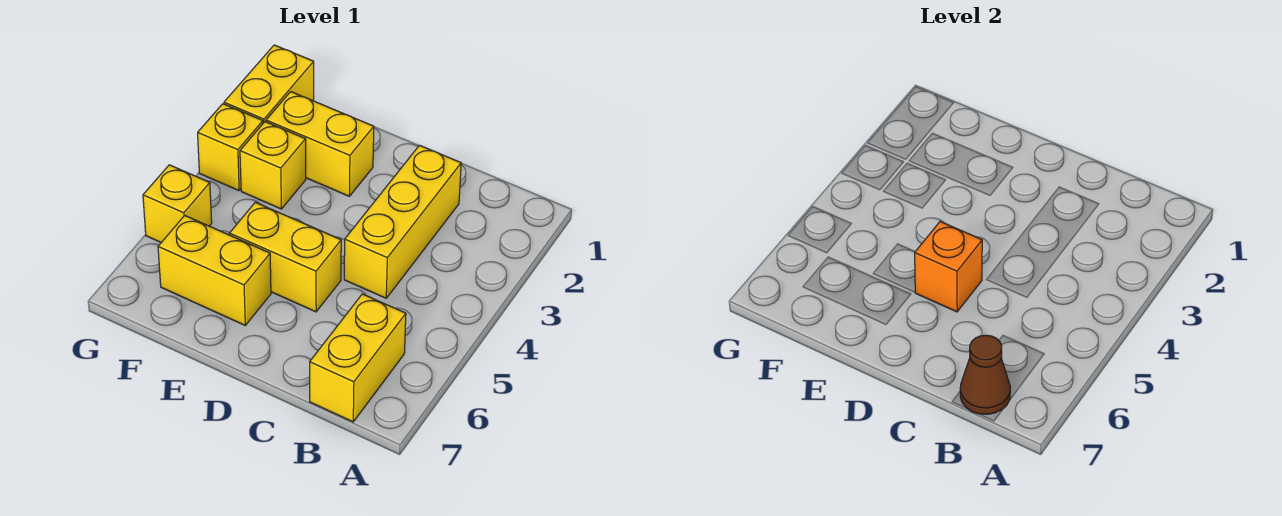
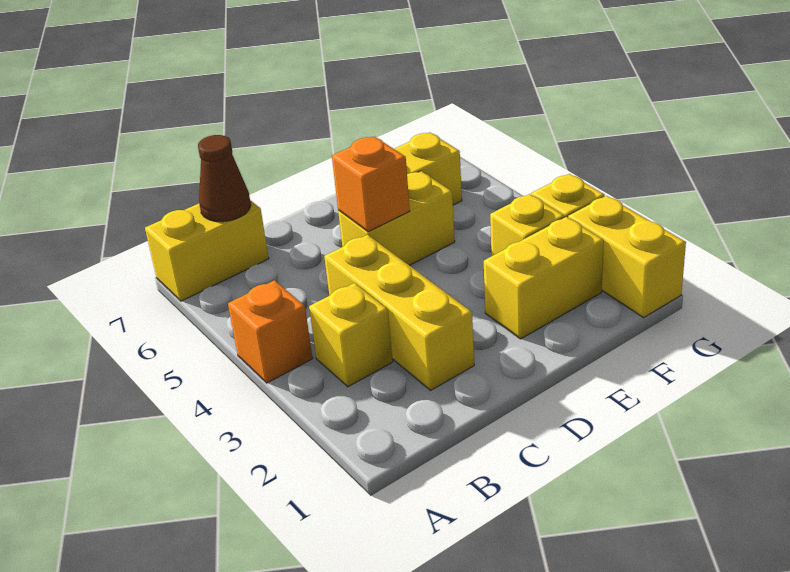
none -> orange brick A4 level 1
yellow brick B6:B7 level 1 -> yellow brick A7:B7 level 1
yellow brick G5 level 1 -> yellow brick B3 level 1

